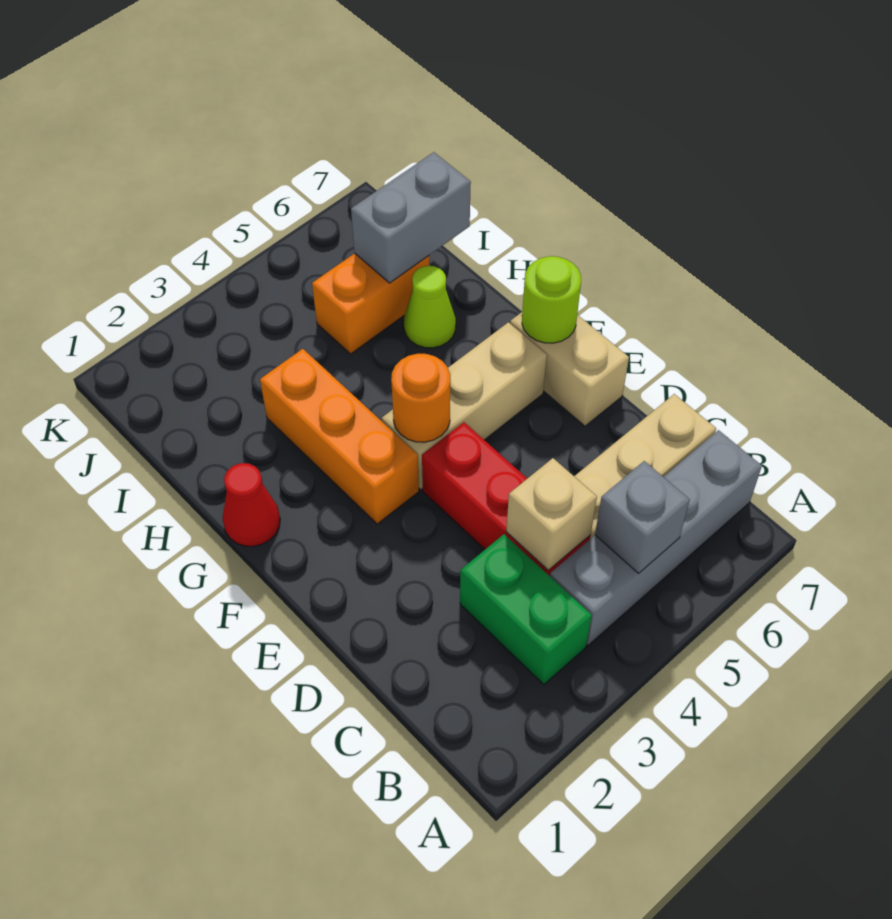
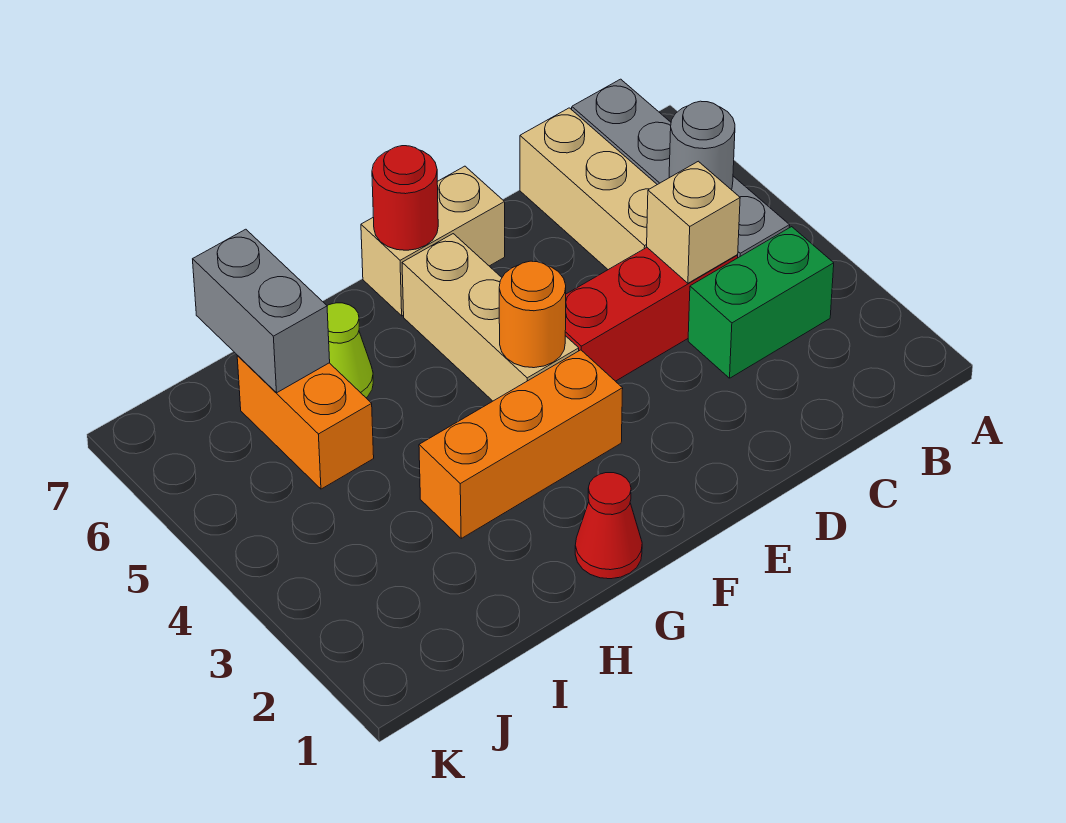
grey brick B5 level 2 -> grey round brick B5 level 2
lime round brick F7 level 2 -> red round brick F7 level 2

